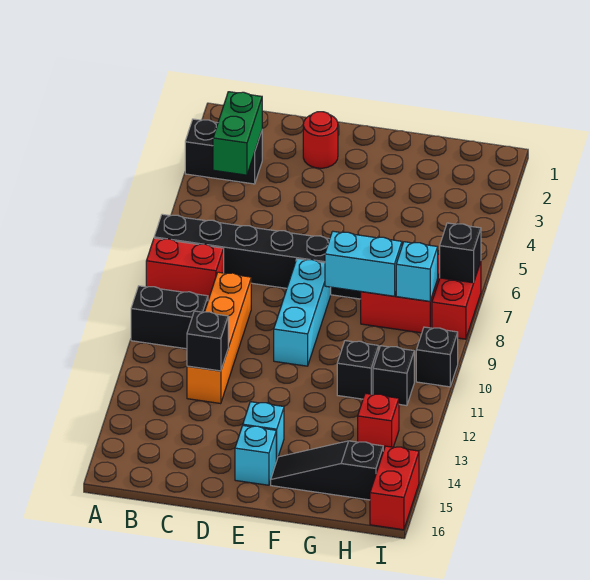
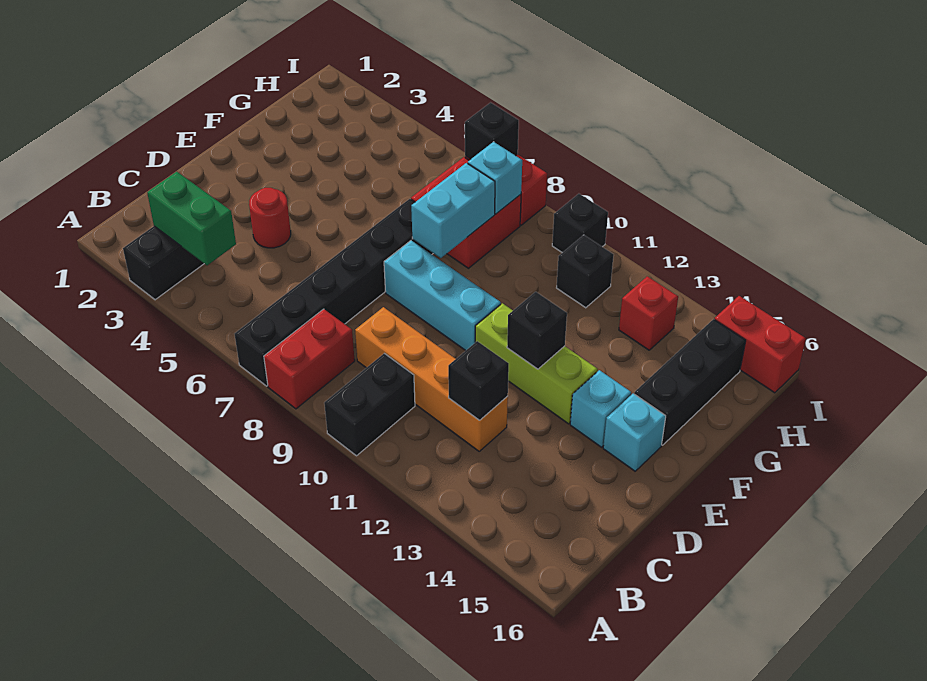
red round brick D2 level 1 -> red round brick D4 level 1
none -> lime brick E11:E13 level 1
black slope F15:H15 level 1 top H -> black brick F15:H15 level 1
black brick G11 level 1 -> black brick E12 level 2

